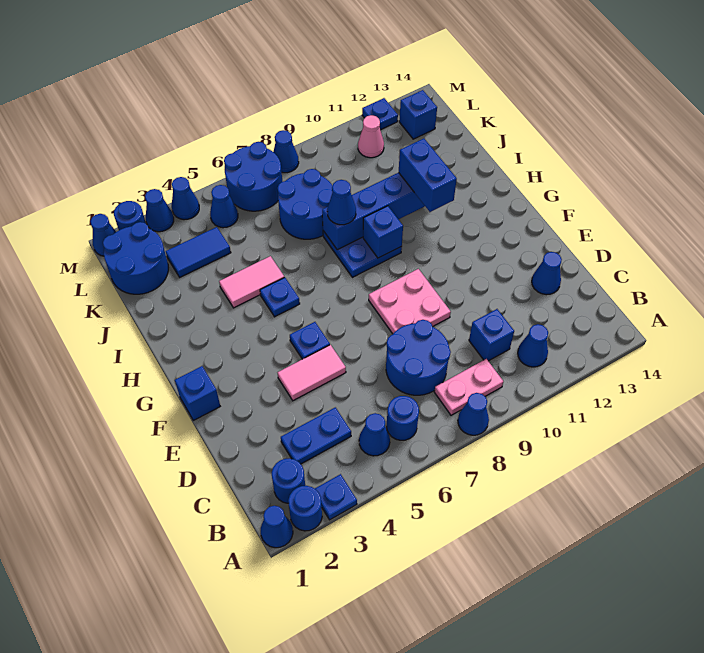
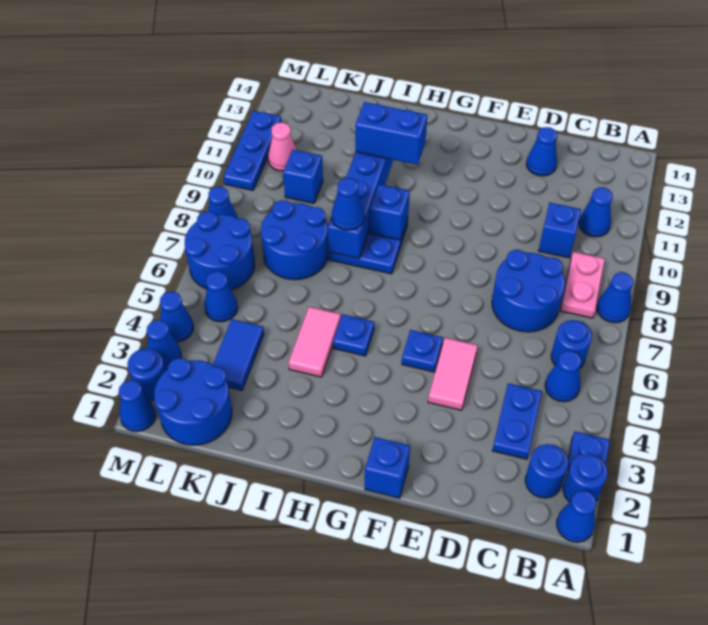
pink plate E8:F9 level 1 -> none
blue brick L13 level 1 -> blue brick K10 level 1
blue plate M12 level 1 -> blue plate M10:M12 level 1

